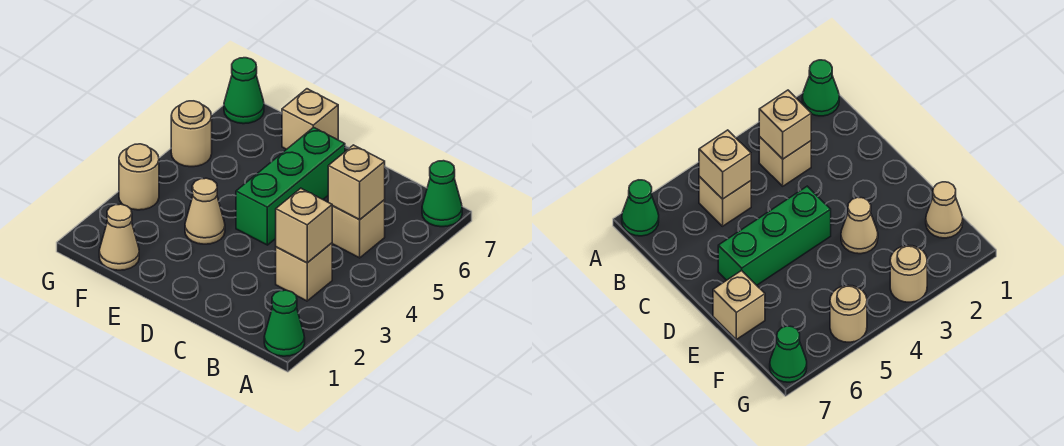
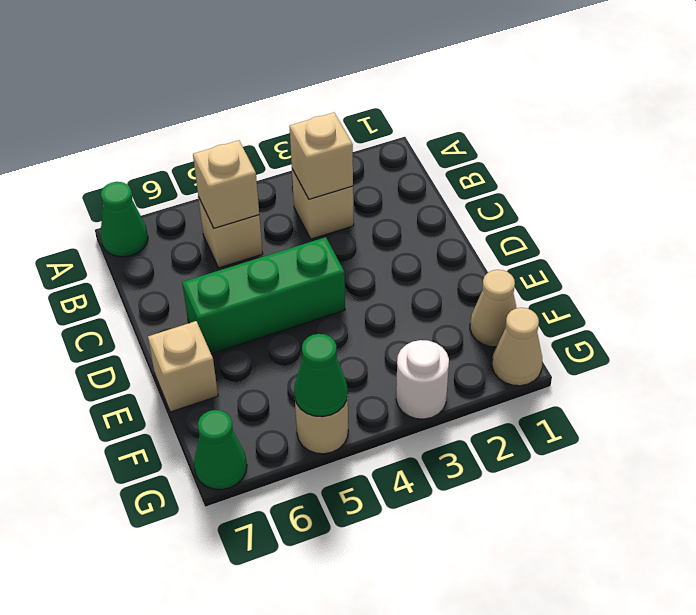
green cone A1 level 1 -> green cone G5 level 2
tan cone E3 level 1 -> tan cone G1 level 1
tan round brick G3 level 1 -> white round brick G3 level 1

